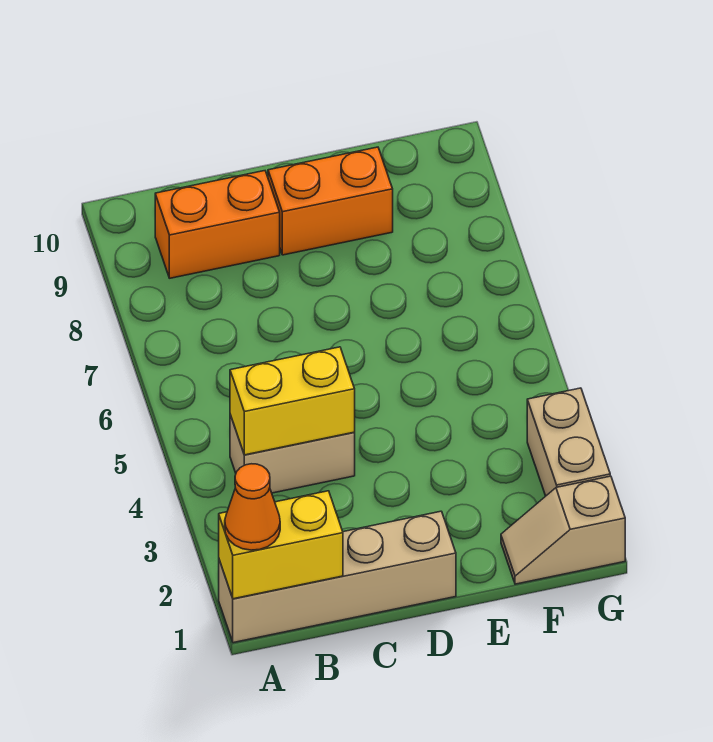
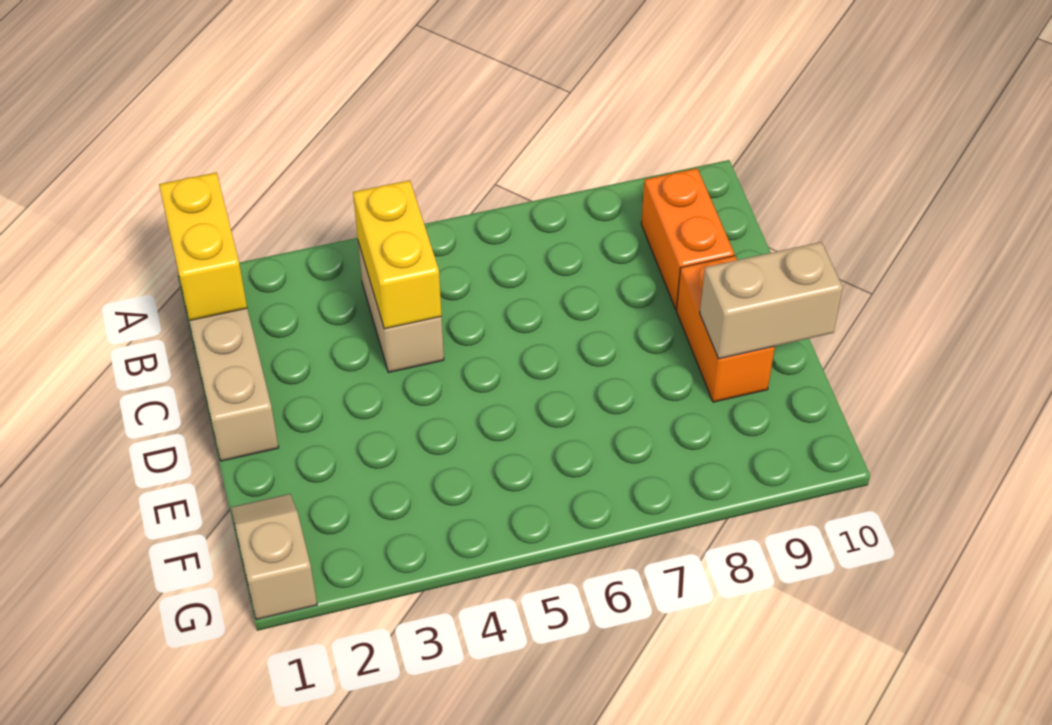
orange cone A1 level 3 -> none
tan brick G2:G3 level 1 -> tan brick E9:E10 level 2

